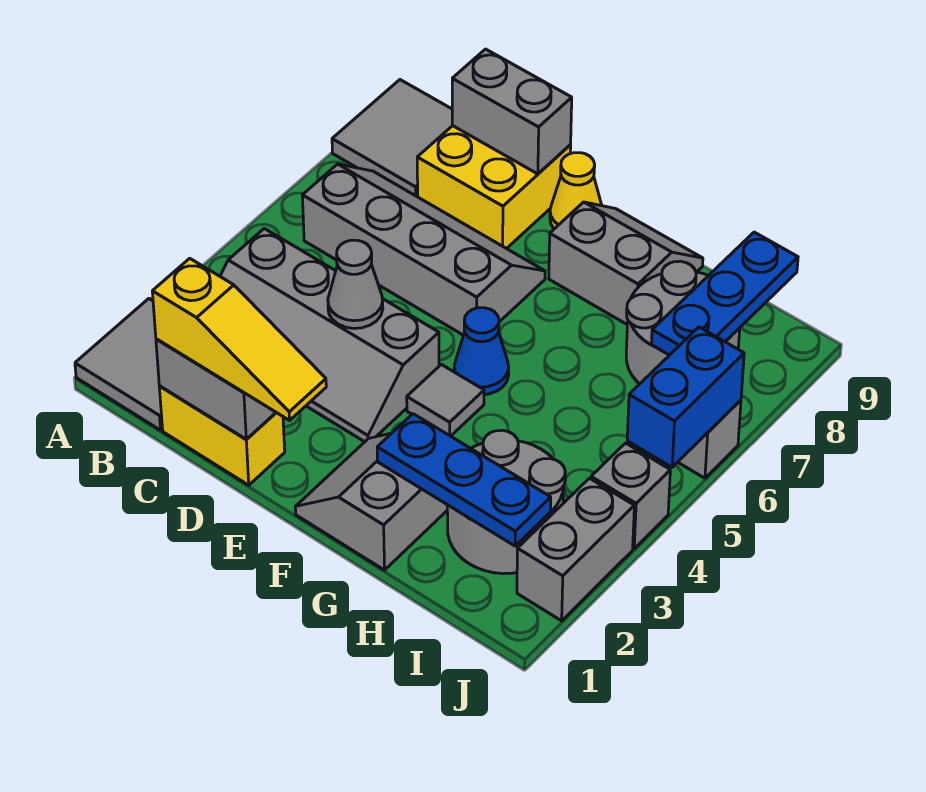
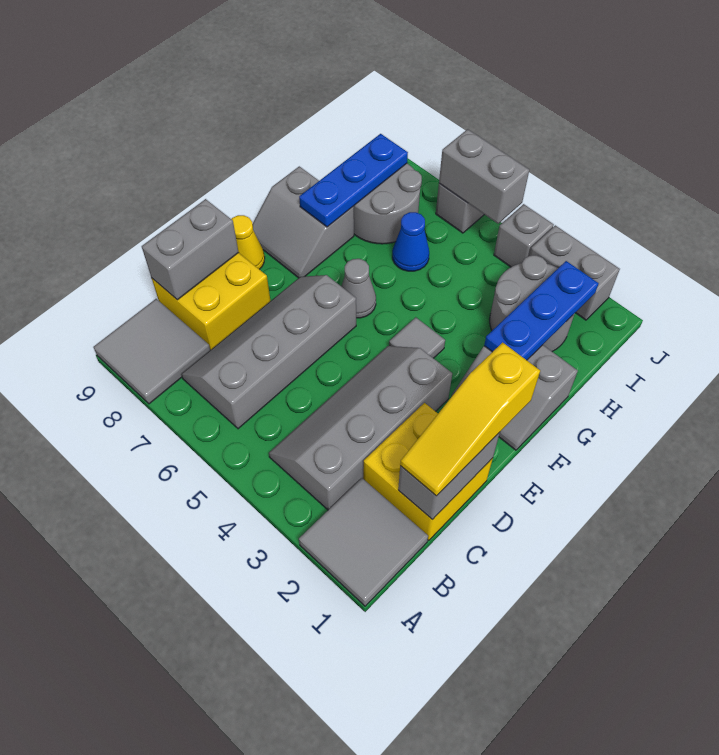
grey slope B3:E4 level 1 top 4 -> grey slope B3:E4 level 1 top 3
yellow brick C1:D1 level 1 -> yellow brick C1:D2 level 1
yellow slope C1:E1 level 3 top C -> yellow slope C1:E1 level 3 top E
grey cone D4 level 2 -> grey cone F6 level 1
blue cone F5 level 1 -> blue cone H6 level 1
grey slope F8:G9 level 1 top 8 -> grey slope F8:G9 level 1 top G
blue plate I7:I9 level 2 -> blue plate G8:I8 level 2
blue brick J5:J6 level 2 -> grey brick J5:J6 level 2

